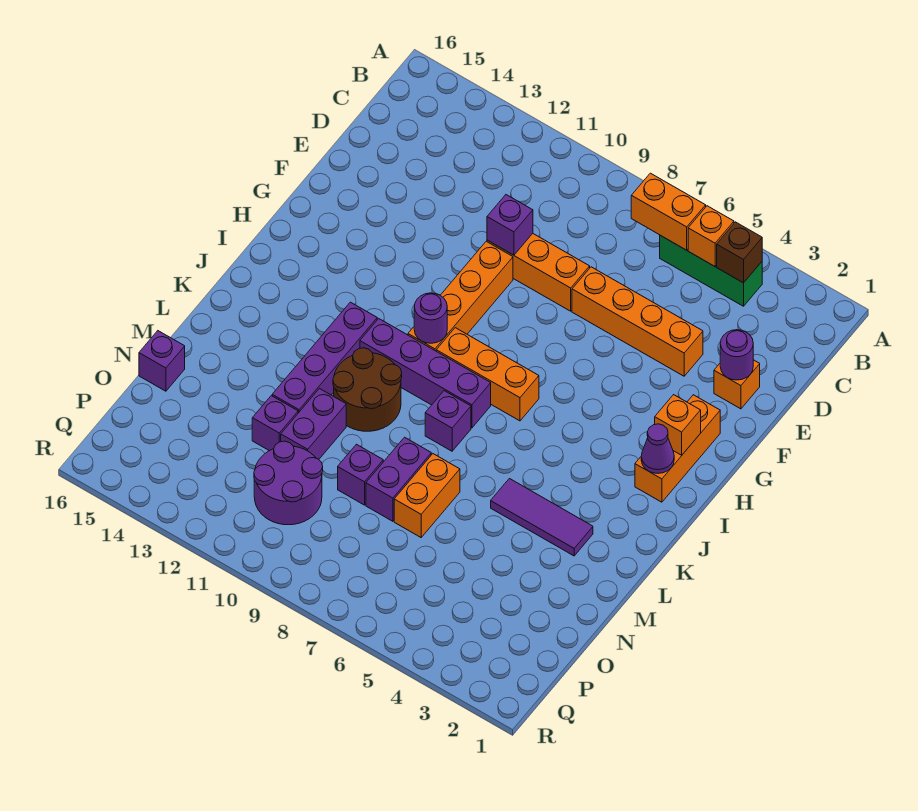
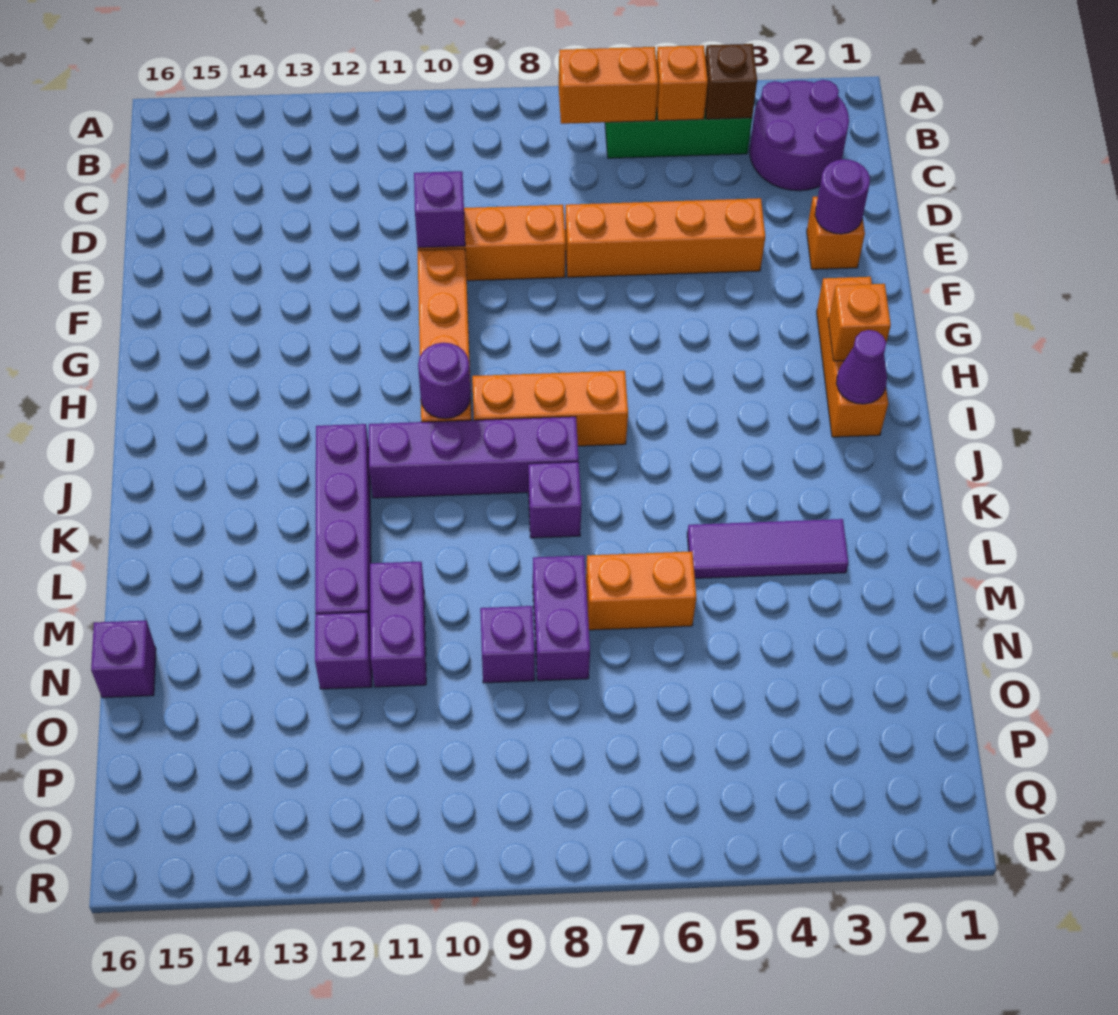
brown round brick K10:L11 level 1 -> none
orange brick M7:N7 level 1 -> orange brick M6:M7 level 1
purple round brick O10:P11 level 1 -> purple round brick B2:C3 level 1

